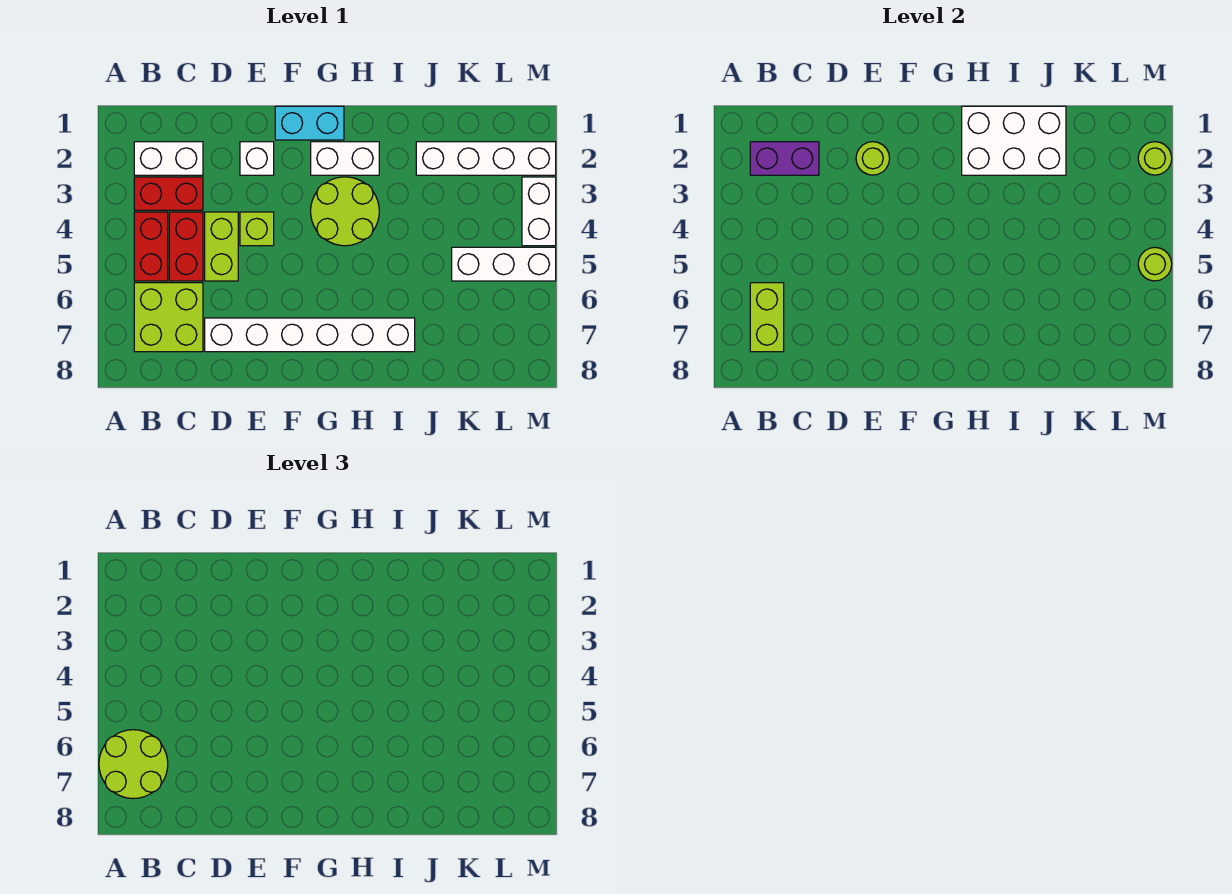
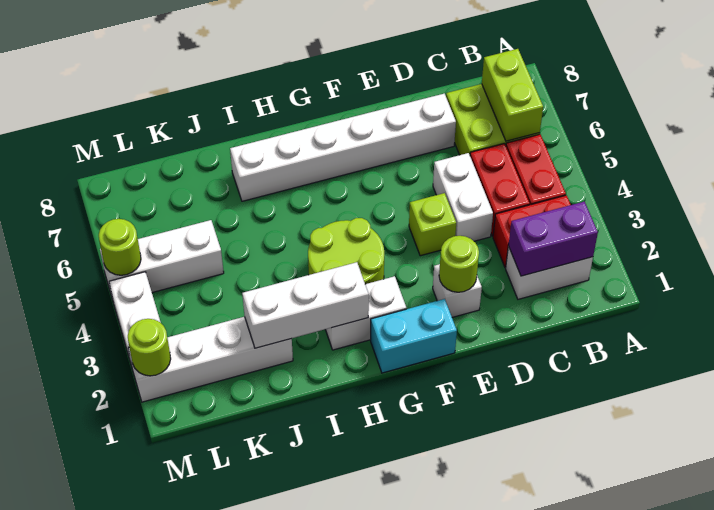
lime round brick A6:B7 level 3 -> none
lime brick D4:D5 level 1 -> white brick D4:D5 level 1
white brick H1:J2 level 2 -> white brick H2:J2 level 2

